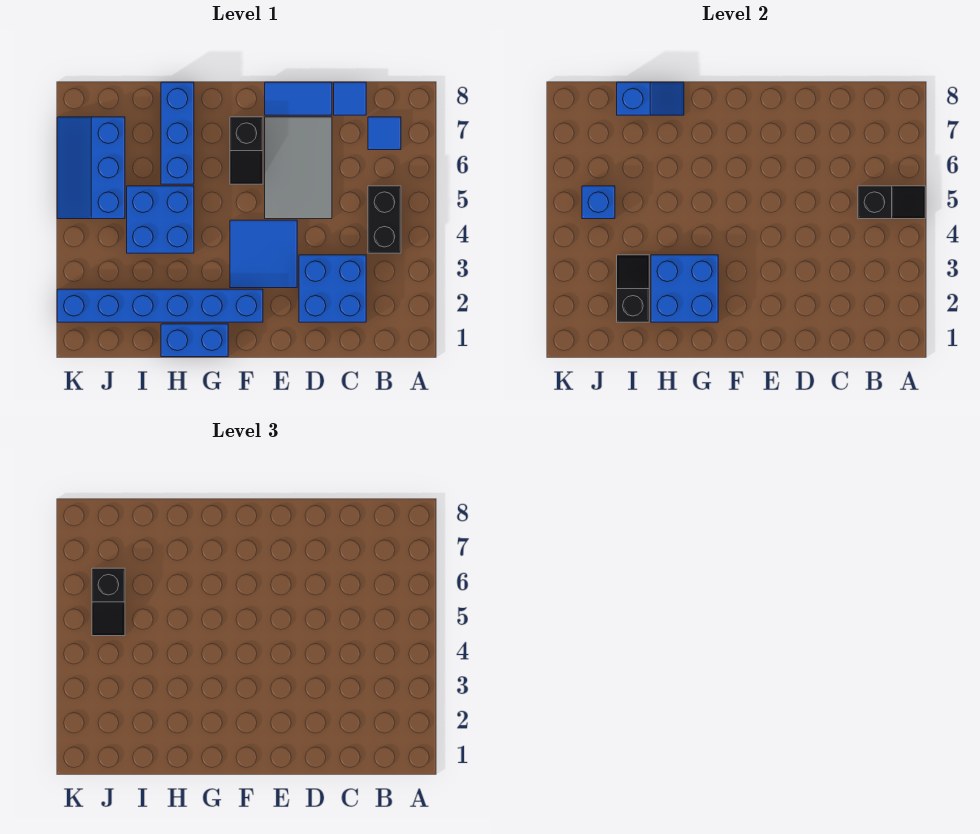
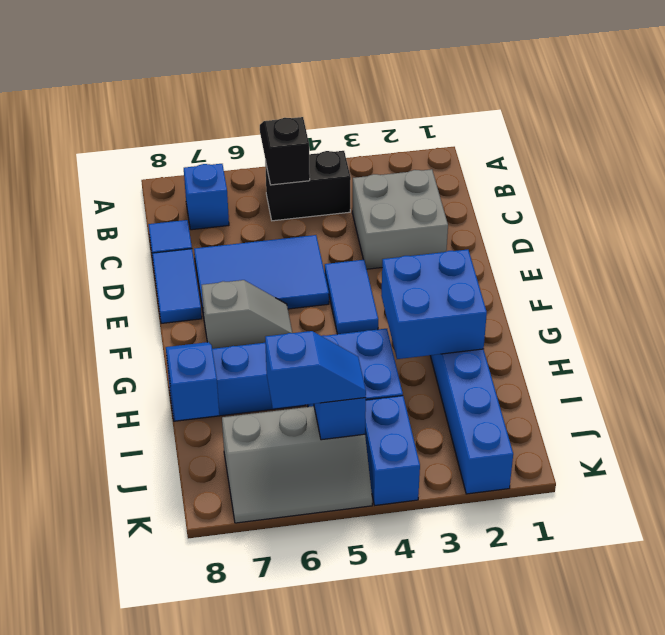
blue tile B7 level 1 -> blue brick B7 level 1
blue brick C2:D3 level 1 -> grey brick C2:D3 level 1
grey tile D5:E7 level 1 -> blue tile D5:E7 level 1
blue tile E3:F4 level 1 -> blue tile E4:F4 level 1
black slope F6:F7 level 1 top 7 -> grey slope F6:F7 level 1 top 7
blue brick G1:H1 level 1 -> blue brick J4:K4 level 1
black slope I2:I3 level 2 top 2 -> none
blue slope J5:K7 level 1 top J -> grey slope J5:K7 level 1 top J
black slope J5:J6 level 3 top 6 -> blue slope J5:J6 level 3 top 6

